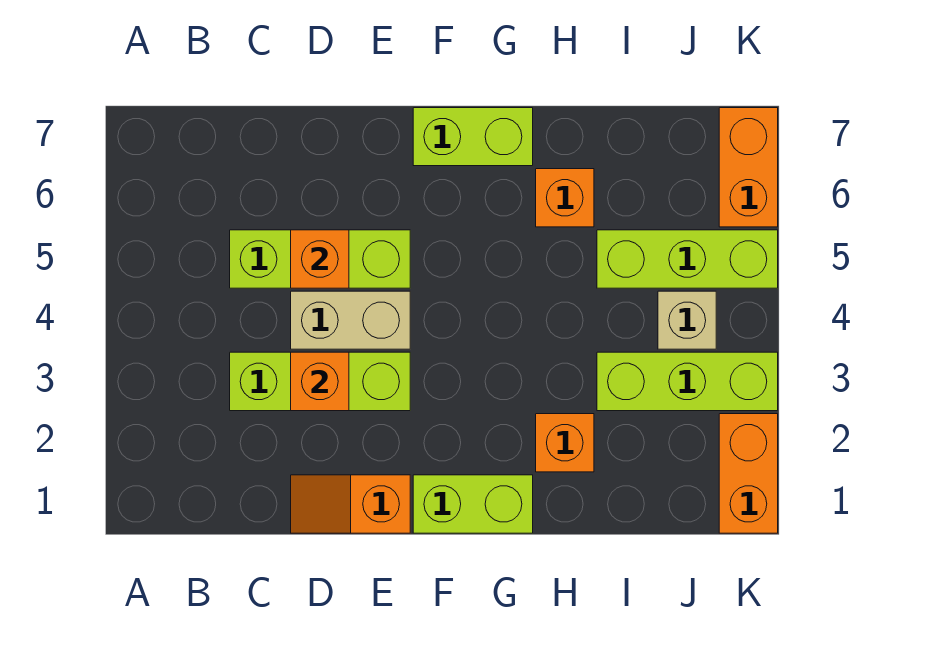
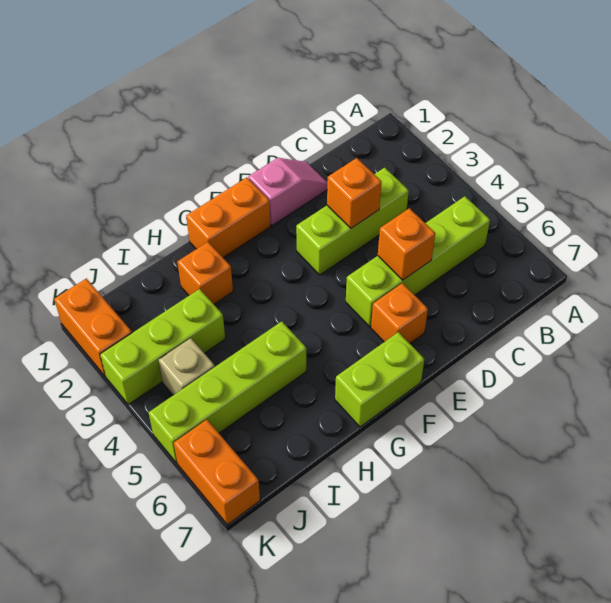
lime brick C5:E5 level 1 -> lime brick B5:E5 level 1
orange slope D1:E1 level 1 top E -> pink slope D1:E1 level 1 top E
tan brick D4:E4 level 1 -> none
lime brick F1:G1 level 1 -> orange brick F1:G1 level 1
orange brick H6 level 1 -> orange brick E6 level 1
lime brick I5:K5 level 1 -> lime brick H5:K5 level 1

